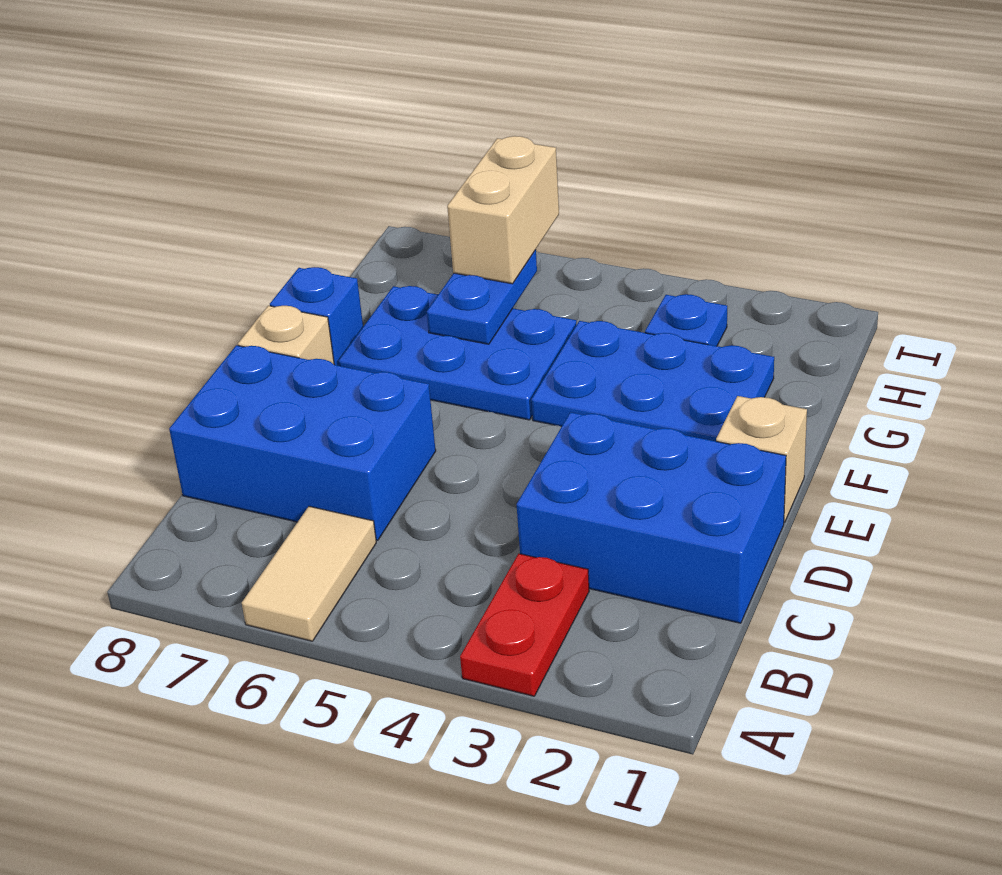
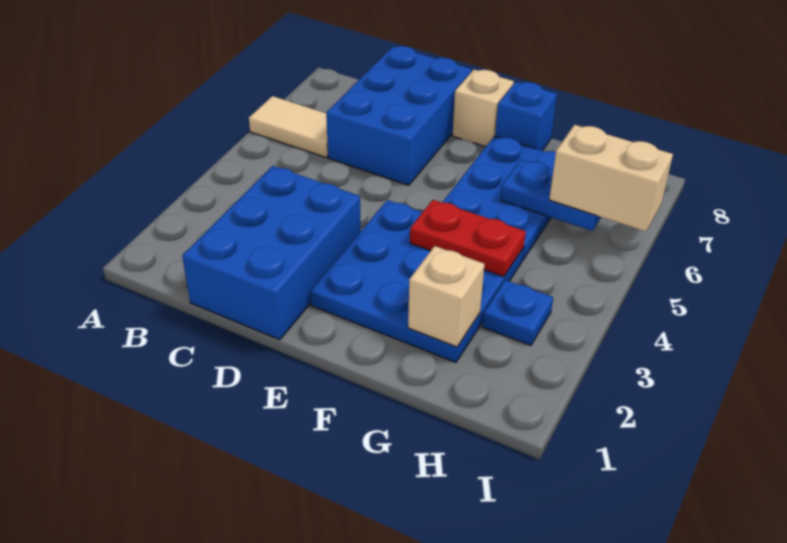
red plate A3:B3 level 1 -> red plate F4:G4 level 2
tan brick E1 level 1 -> tan brick G2 level 2
blue plate F2:G4 level 1 -> blue plate E2:G4 level 1

